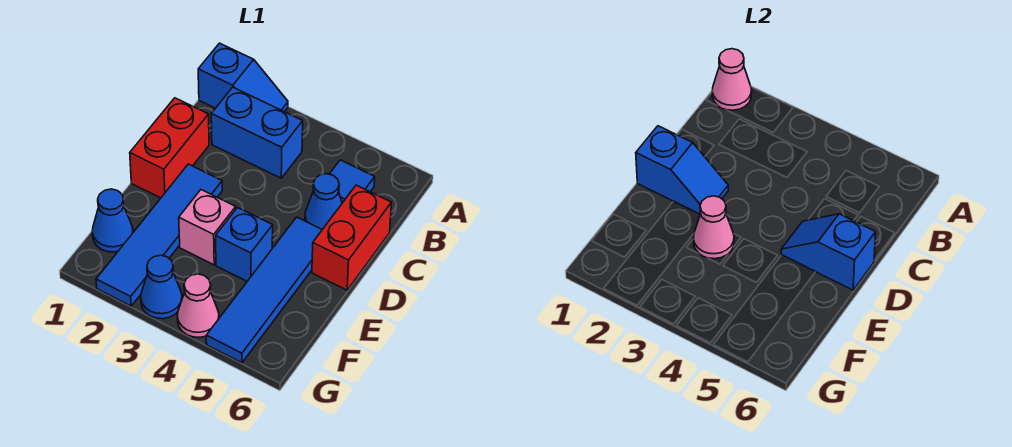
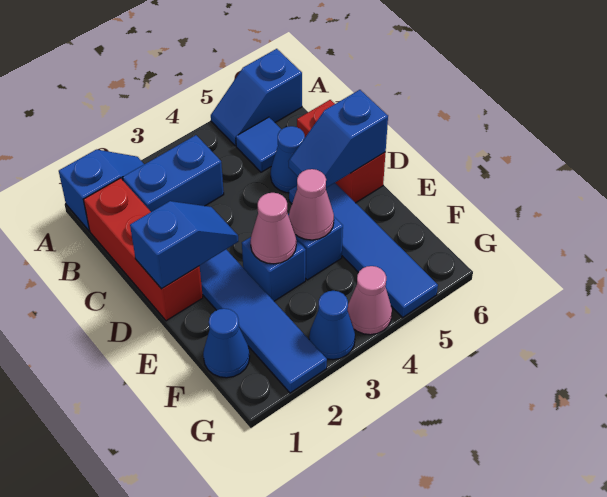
pink cone A1 level 2 -> pink cone E4 level 2
none -> blue slope A5:A6 level 1 top 6
red brick C1:D1 level 1 -> red brick B1:D1 level 1
pink brick E3 level 1 -> blue brick E3 level 1

